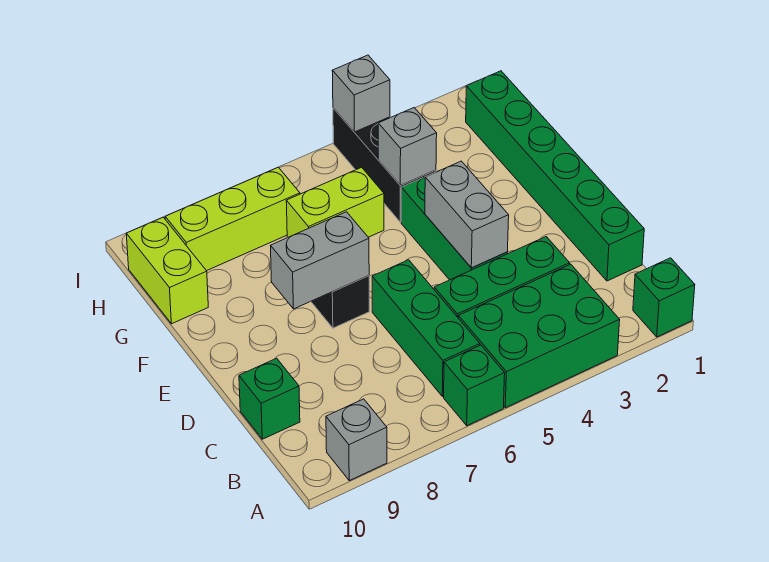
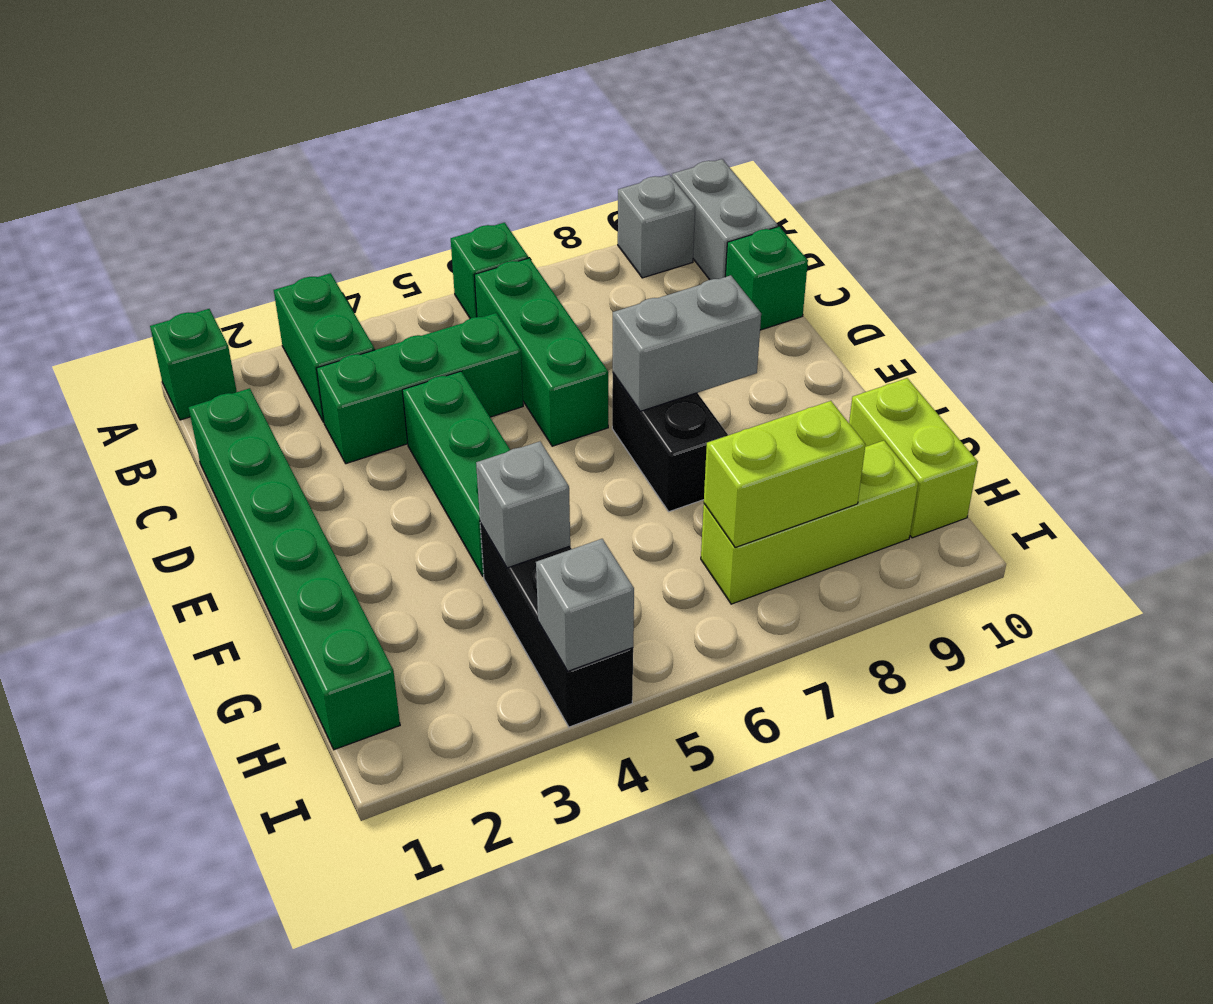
green brick A3:B5 level 1 -> green brick A3:B3 level 1
grey brick D4:E4 level 2 -> grey brick A10:B10 level 1
lime brick F6:F7 level 2 -> lime brick H7:H8 level 2

